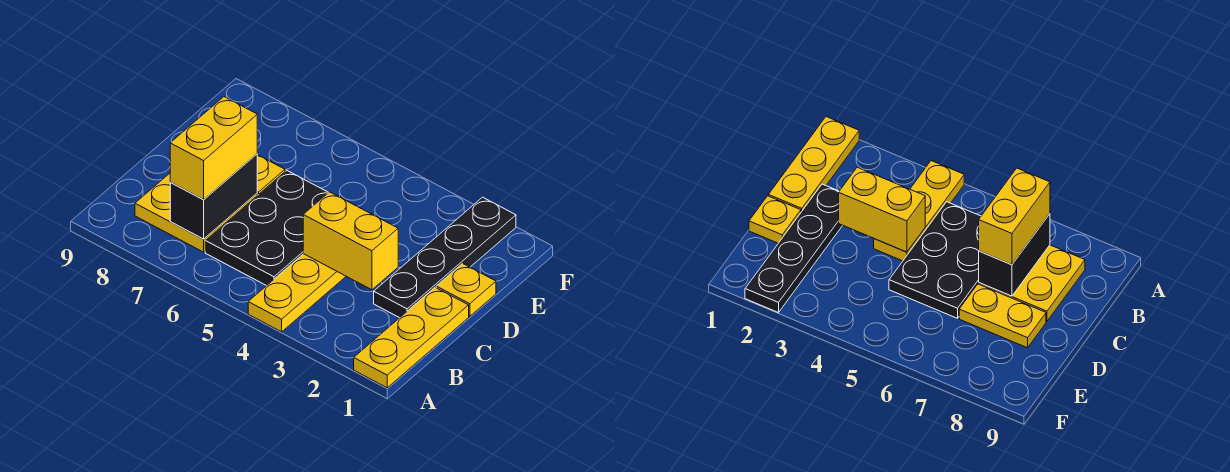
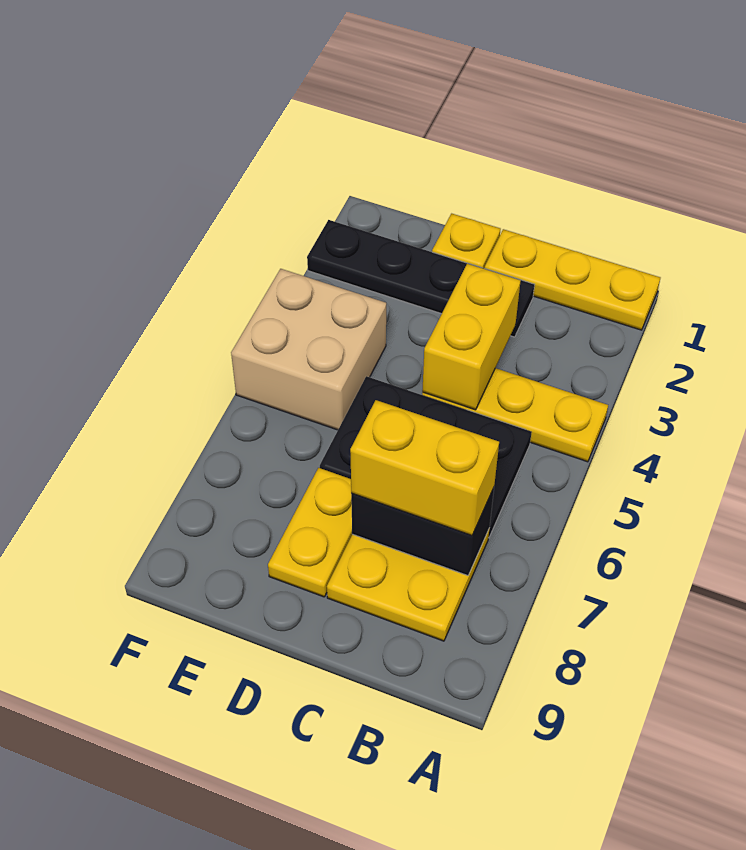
none -> tan brick E4:F5 level 1

